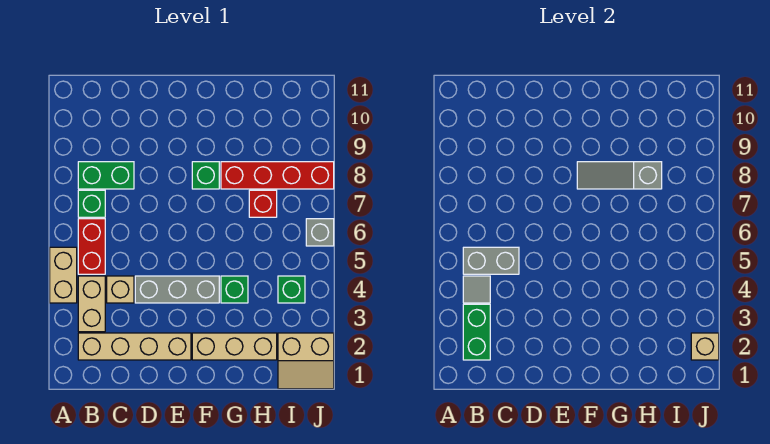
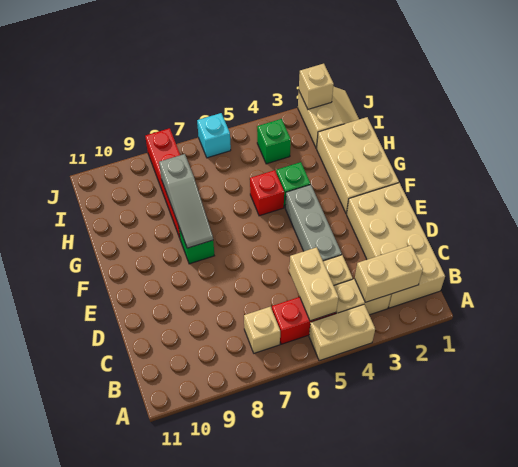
tan brick B2:E2 level 1 -> tan brick B1:E2 level 1
green brick B2:B3 level 2 -> tan brick B2:B3 level 2
grey tile B4 level 2 -> none
grey brick B5:C5 level 2 -> tan brick B5:C5 level 2
green brick B7 level 1 -> tan brick B7 level 1
green brick B8:C8 level 1 -> none
tan brick F2:H2 level 1 -> tan brick F1:H2 level 1
red brick H7 level 1 -> red brick G5 level 1
grey brick J6 level 1 -> cyan brick J6 level 1

